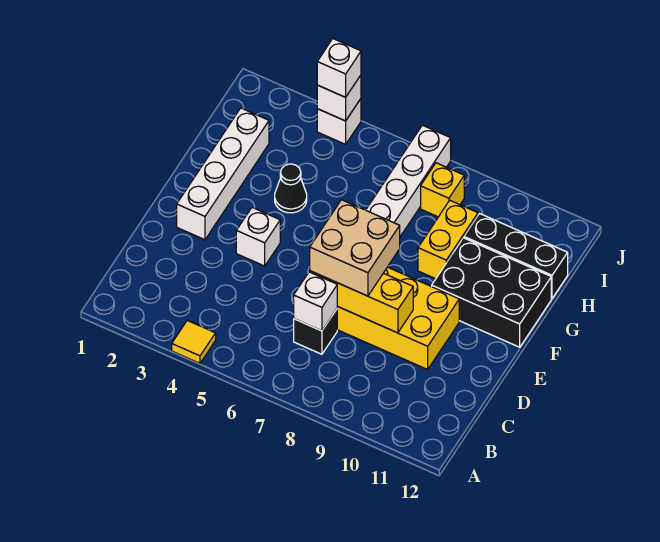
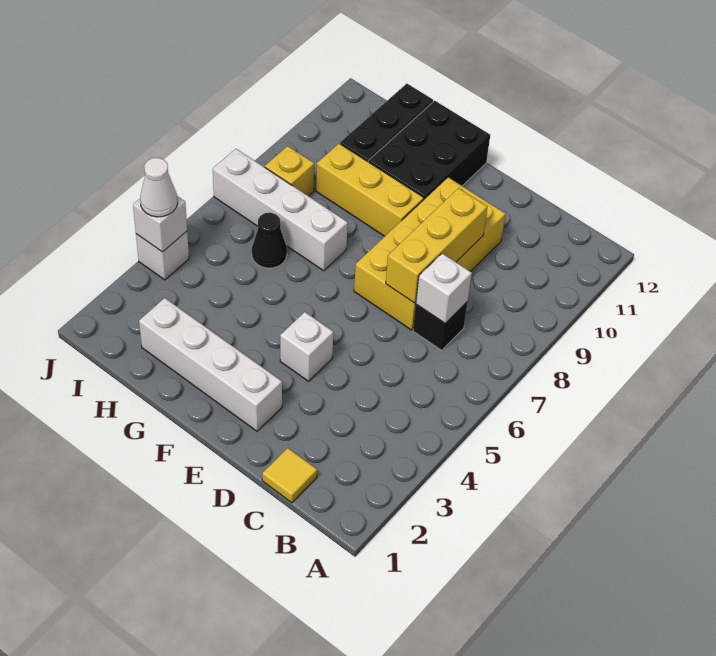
yellow tile A4 level 1 -> yellow tile C1 level 1
tan brick D7:E8 level 3 -> none
black cone G4 level 1 -> black cone H6 level 1
yellow brick G9:H9 level 1 -> yellow brick F9:H9 level 1
white brick J4 level 3 -> white cone J4 level 3

